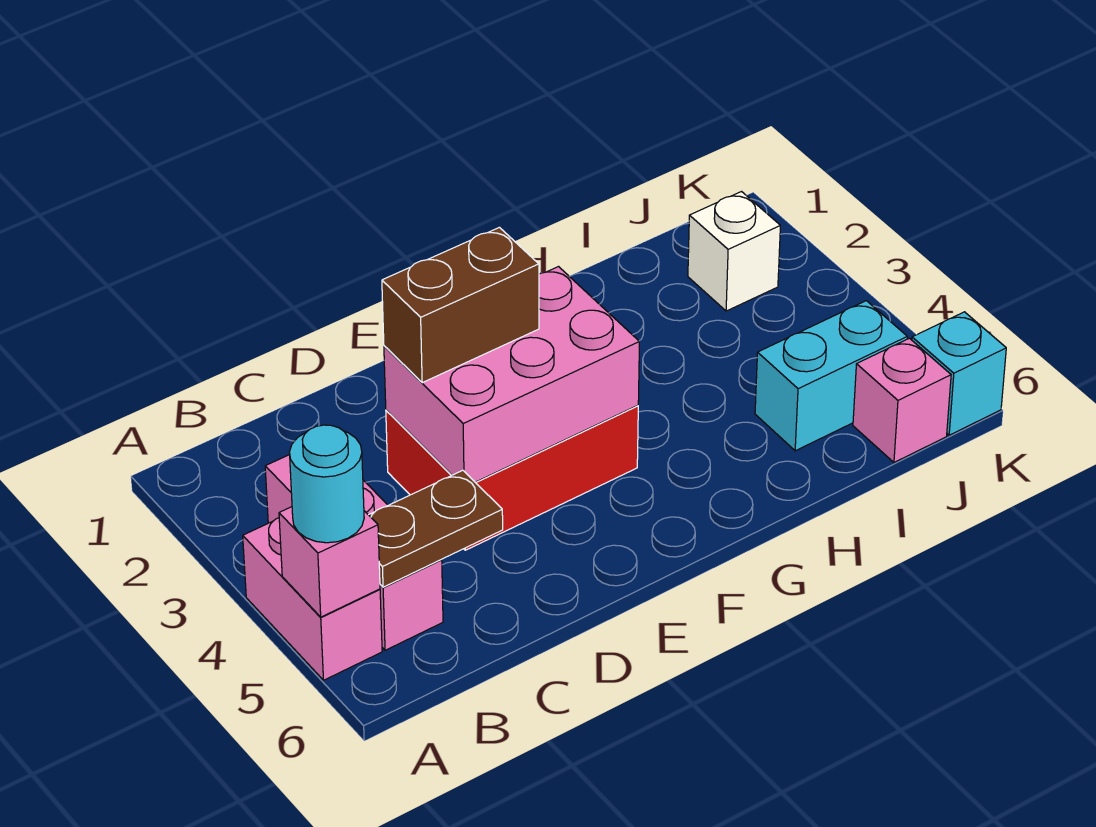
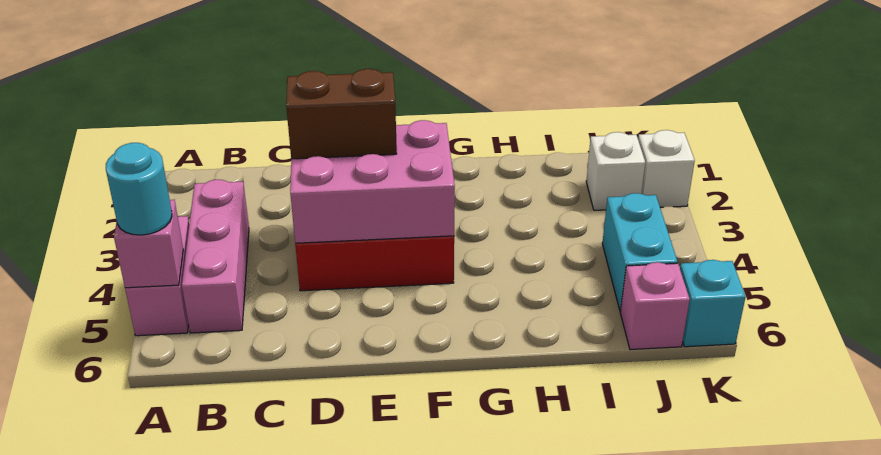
brown plate B5:C5 level 2 -> none
cyan brick I5:J5 level 1 -> cyan brick J4:J5 level 1
none -> white brick K2 level 1

